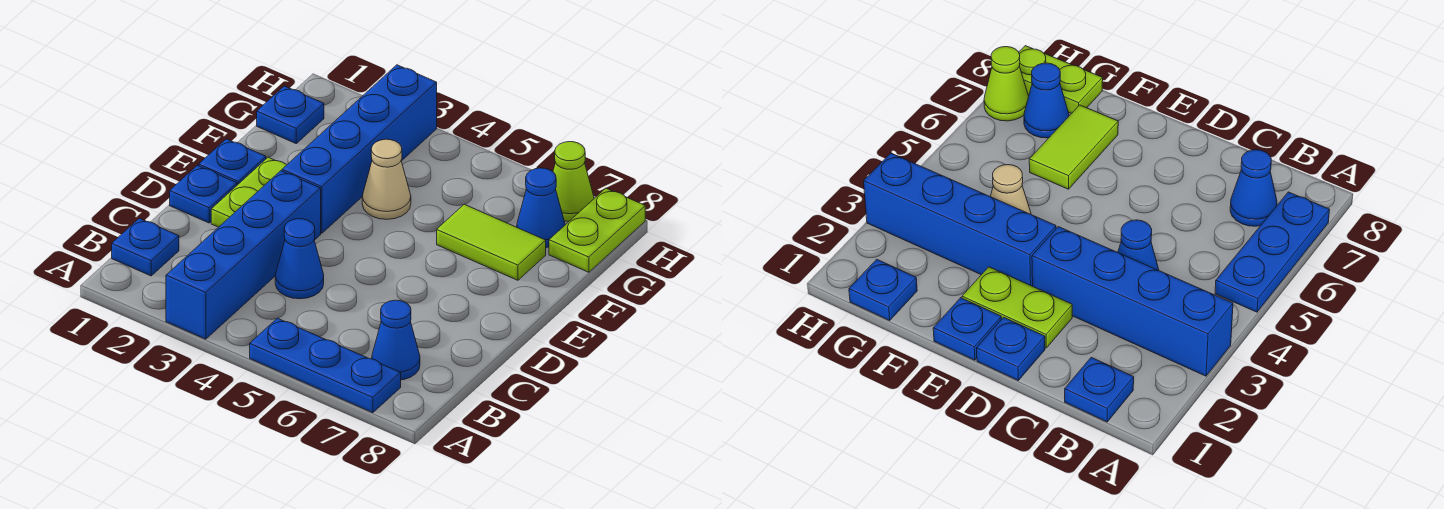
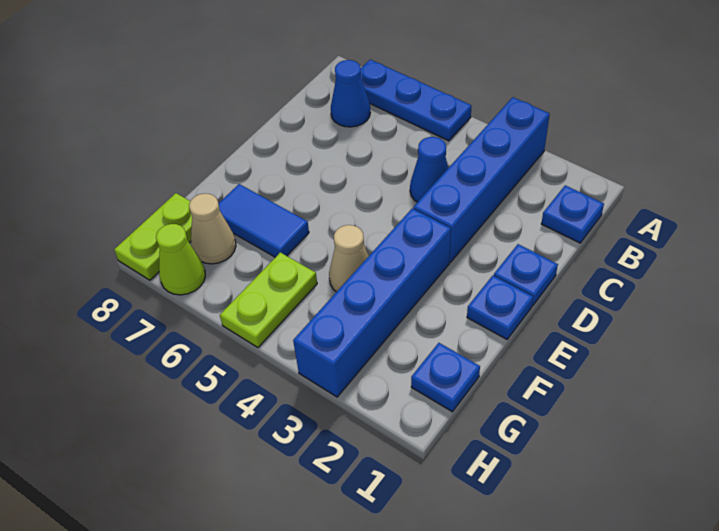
lime plate D2:E2 level 1 -> lime plate G5:H5 level 1
lime tile F6:F7 level 1 -> blue tile F6:F7 level 1
blue cone G7 level 1 -> tan cone G7 level 1

